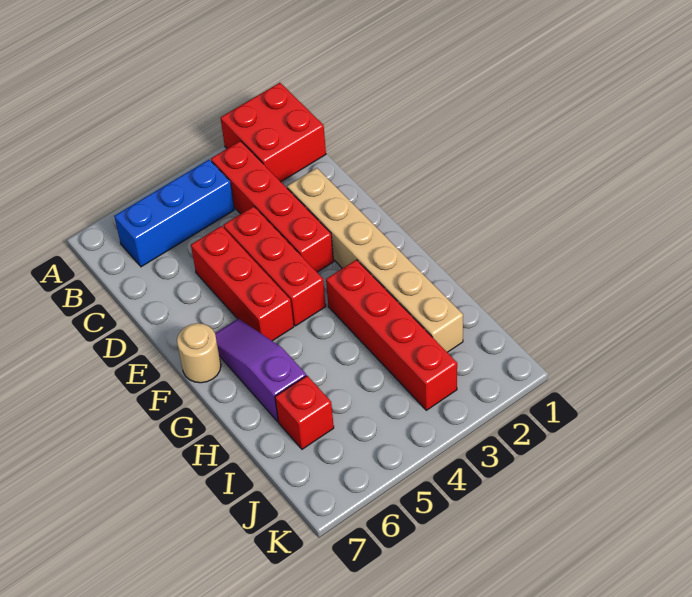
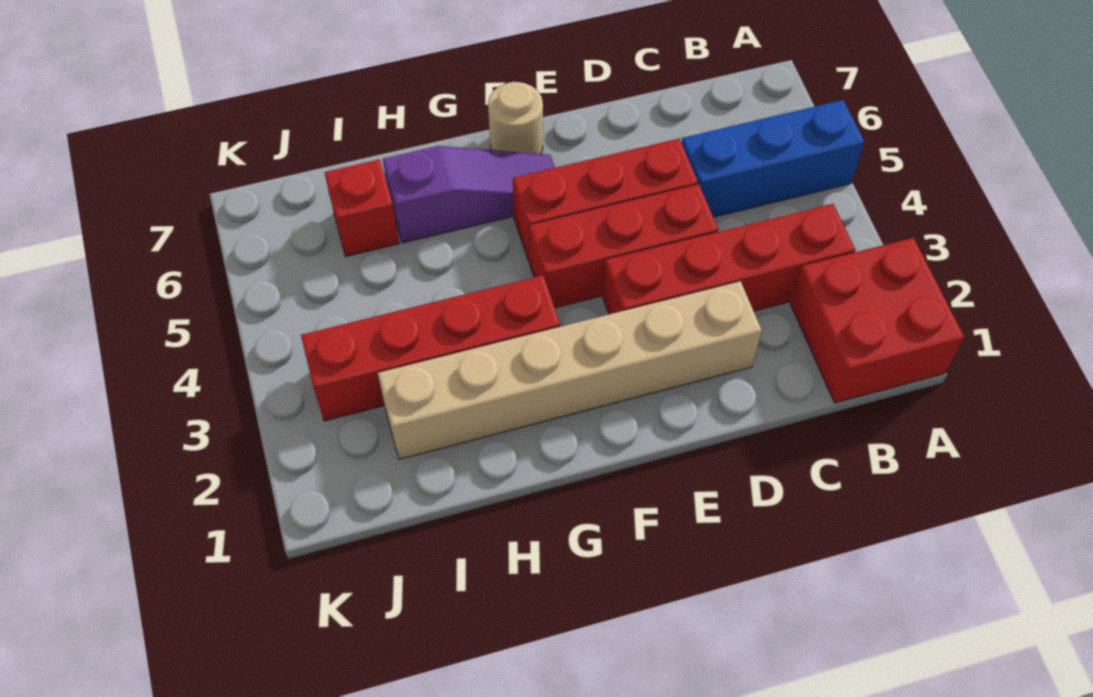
blue brick B4:B6 level 1 -> blue brick A5:C5 level 1

